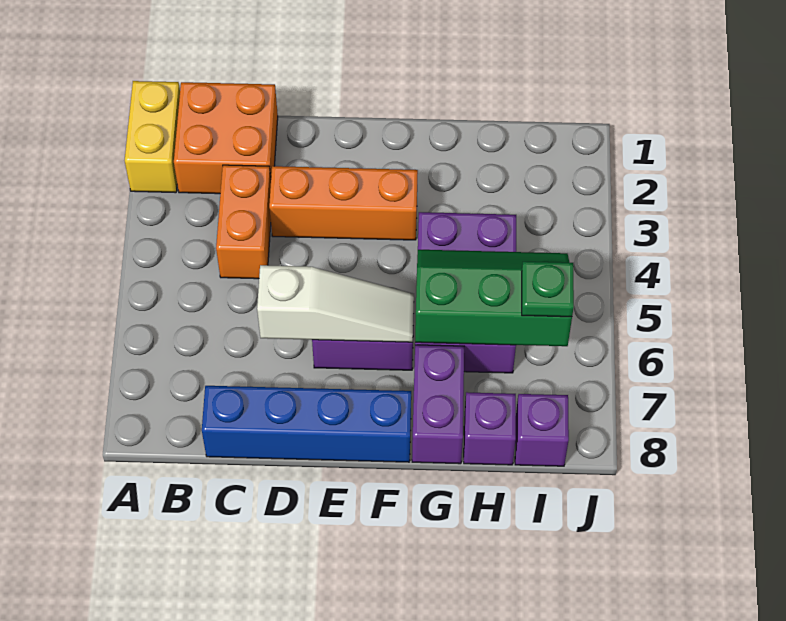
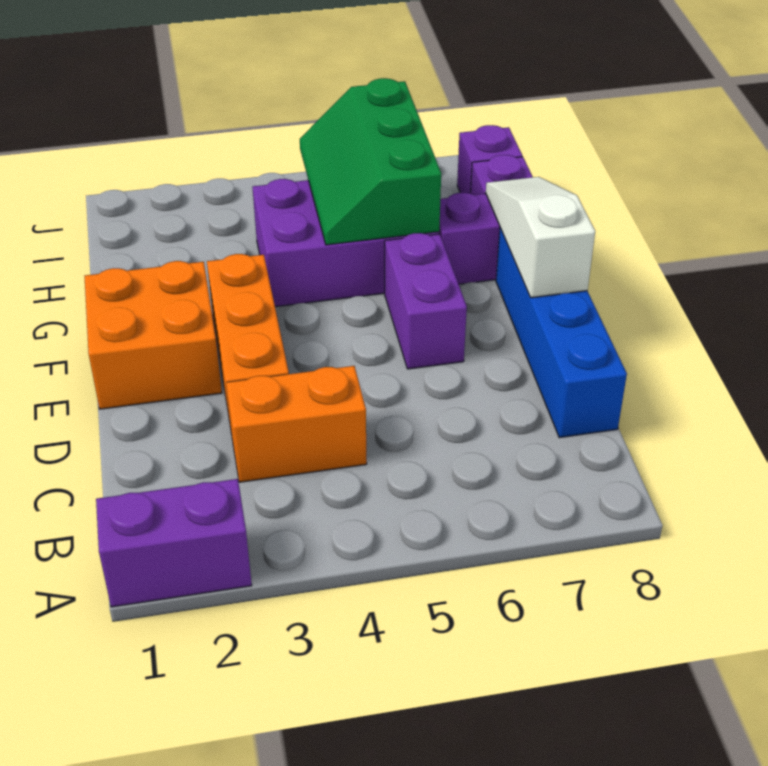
yellow brick A1:A2 level 1 -> purple brick A1:A2 level 1
orange brick B1:C2 level 1 -> orange brick E1:F2 level 1
white slope D6:F6 level 2 top D -> white slope E8:G8 level 2 top E
green plate I6 level 3 -> none

